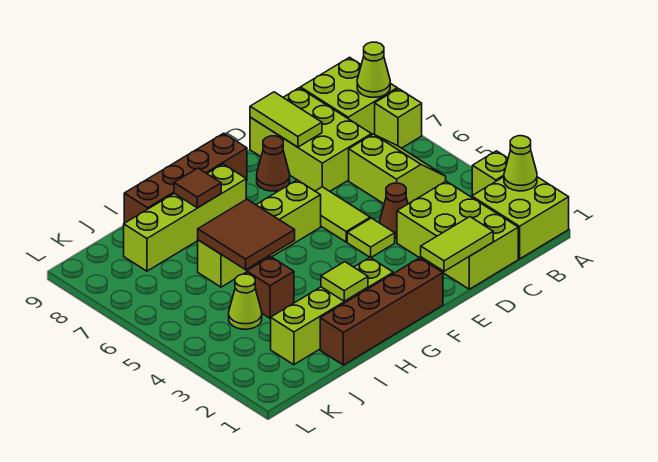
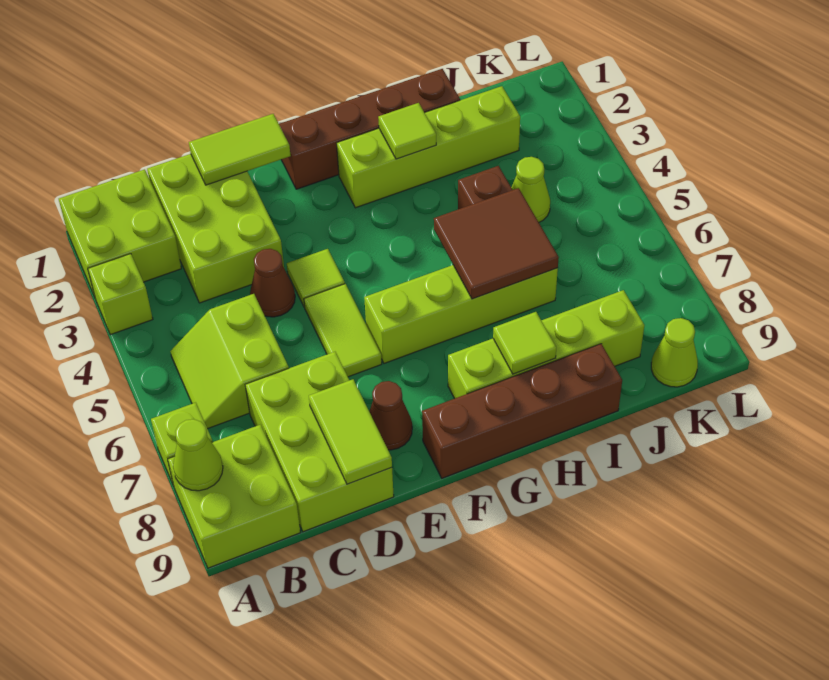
lime cone A2 level 2 -> lime cone K9 level 1
brown tile H8 level 2 -> lime tile H8 level 2

